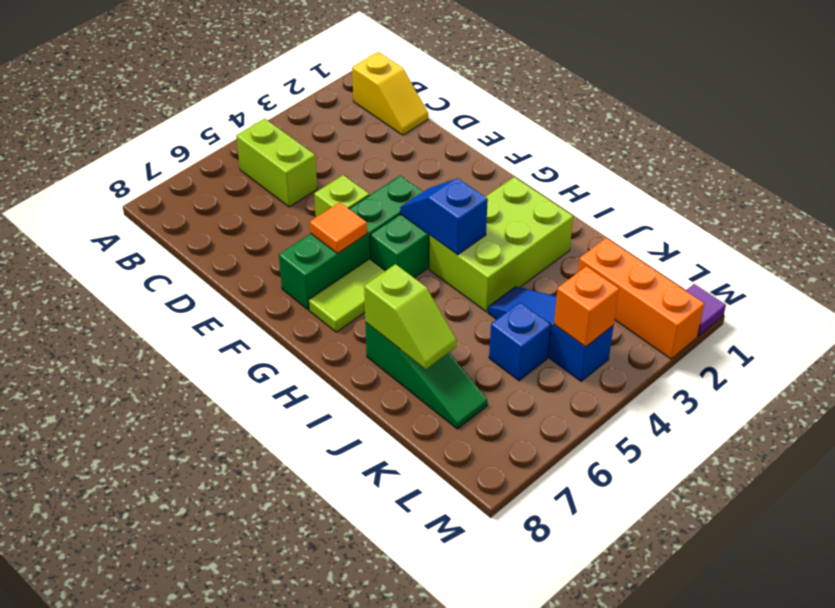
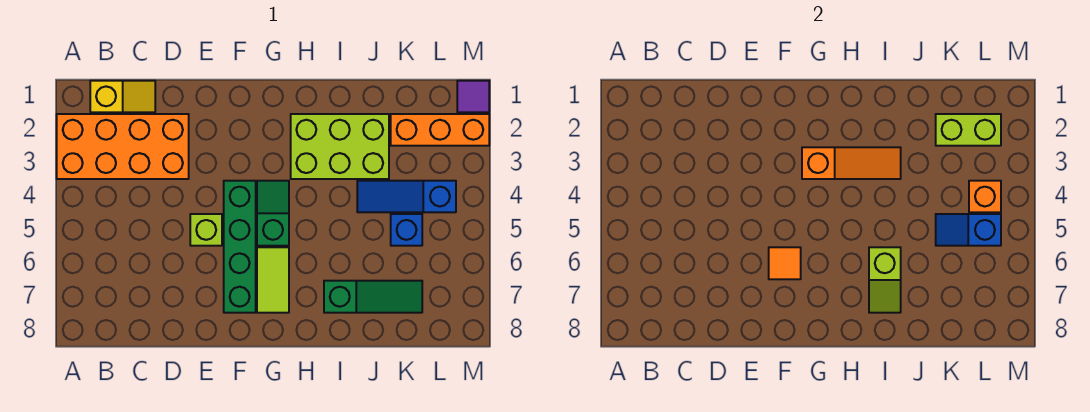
none -> orange brick A2:D3 level 1
lime brick B5:C5 level 1 -> lime brick K2:L2 level 2
none -> orange slope G3:I3 level 2 top G
blue slope G4:H4 level 2 top H -> blue slope K5:L5 level 2 top L
lime brick H2:I4 level 1 -> lime brick H2:J3 level 1
lime slope I7:J7 level 2 top I -> lime slope I6:I7 level 2 top 6

